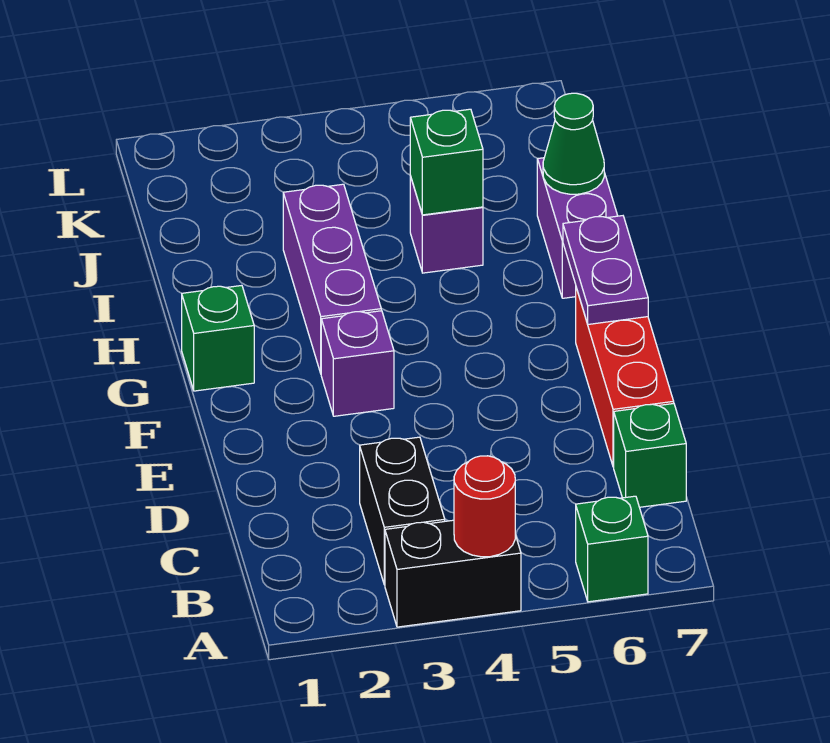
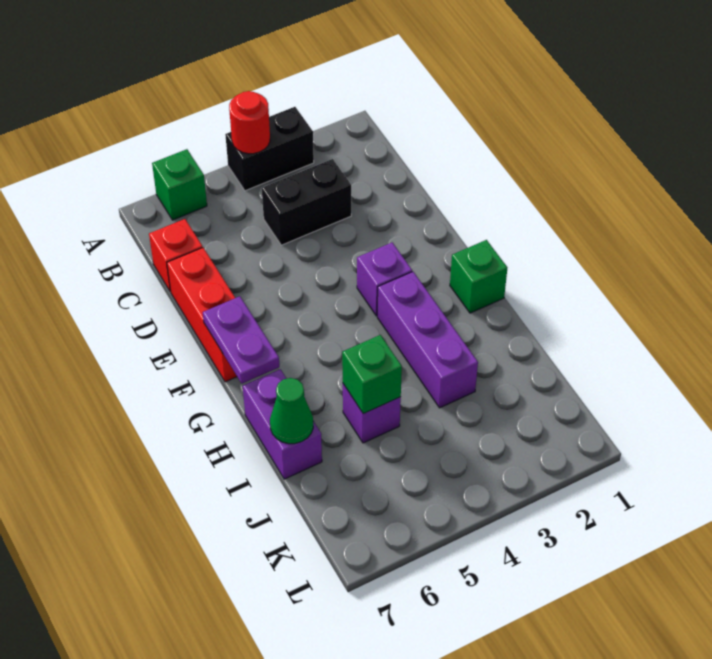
black brick B3:C3 level 1 -> black brick C3:C4 level 1
green brick C7 level 1 -> red brick C7 level 1

